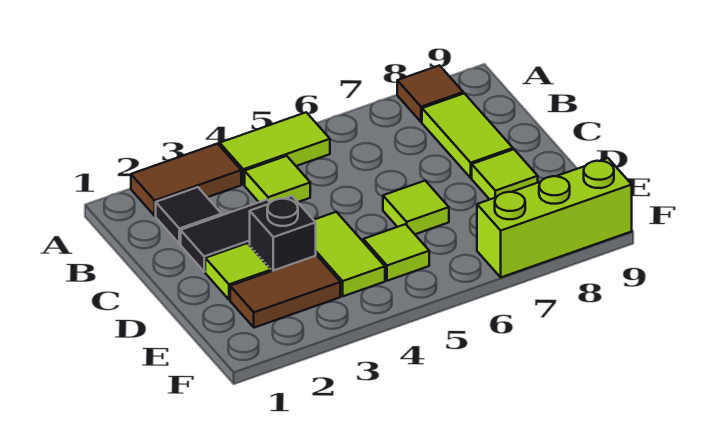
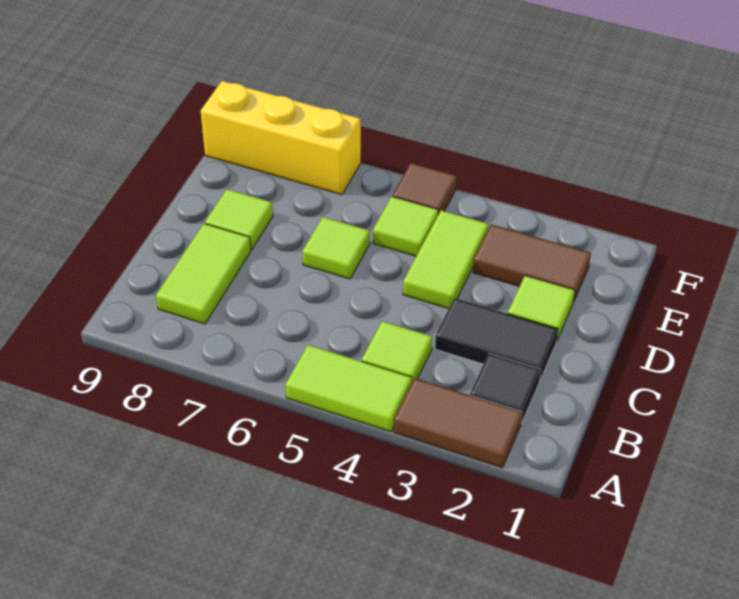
brown tile A8 level 1 -> brown tile F5 level 1
black brick D3 level 1 -> none
lime brick F7:F9 level 1 -> yellow brick F7:F9 level 1

